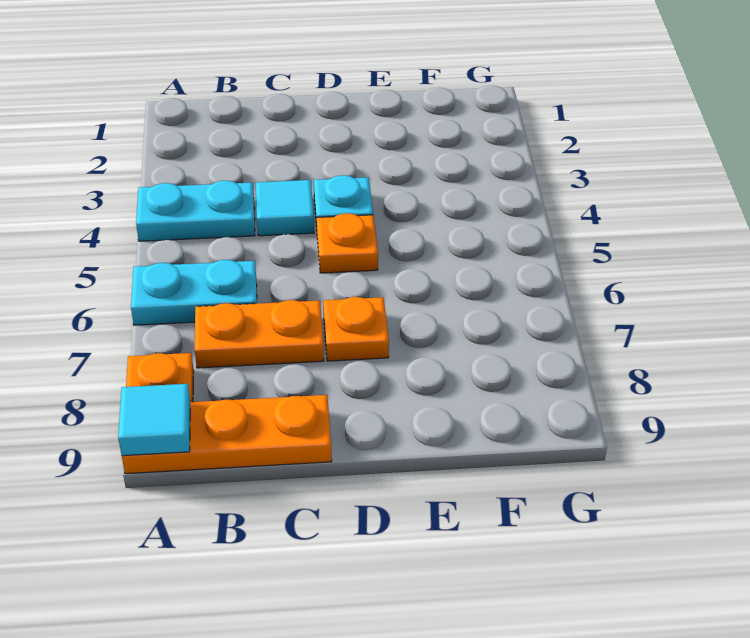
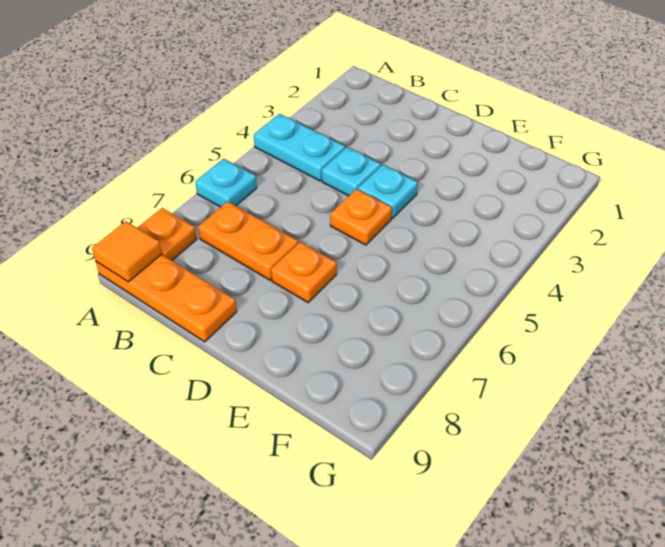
cyan plate A6:B6 level 1 -> cyan plate A6 level 1
cyan tile A9 level 2 -> orange tile A9 level 2
cyan tile C4 level 1 -> cyan plate C4 level 1

